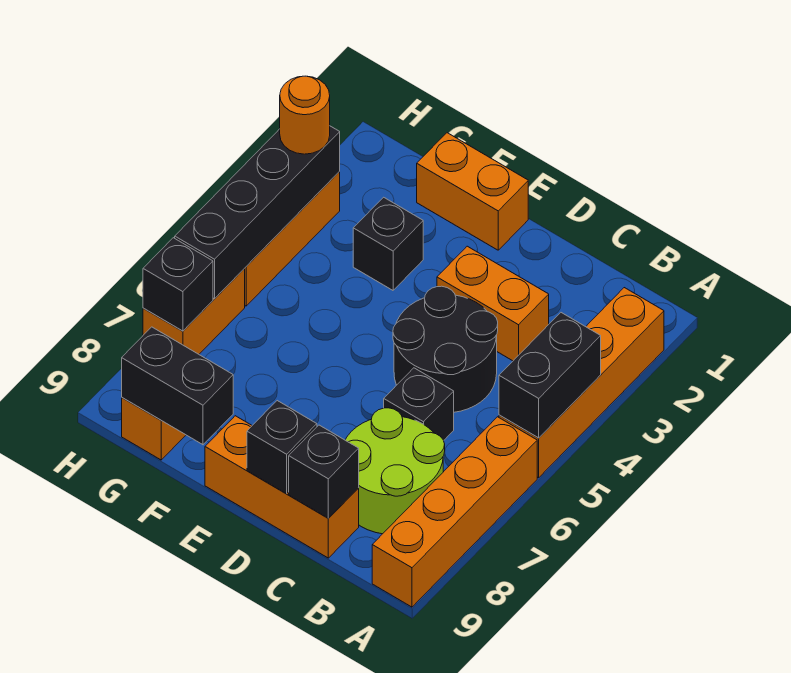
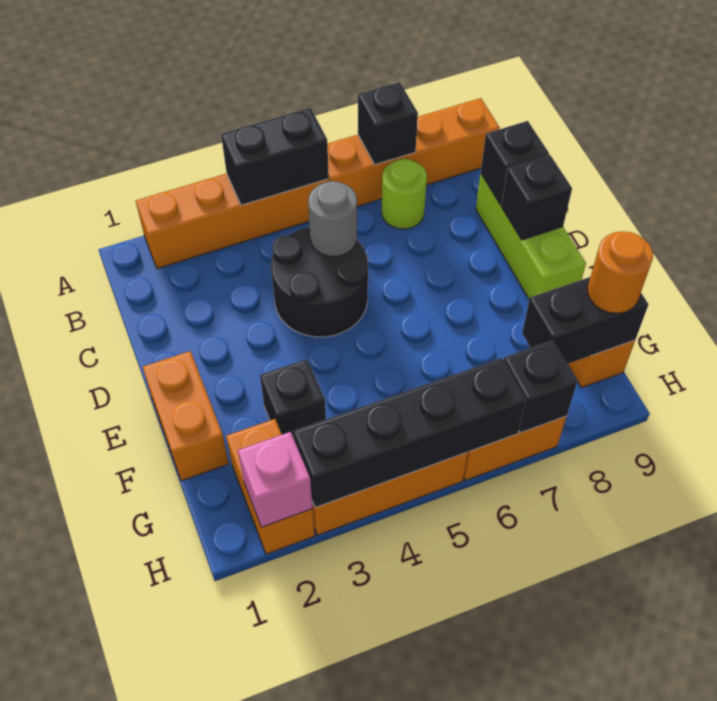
lime round brick B7:C8 level 1 -> lime round brick B7 level 1
orange brick C3:D3 level 1 -> orange brick G2:H2 level 1
none -> grey round brick C5 level 2
black brick C6 level 1 -> black brick A7 level 2
orange brick C9:E9 level 1 -> lime brick C9:E9 level 1
black brick F9:G9 level 2 -> black brick G8:G9 level 2
none -> pink brick H2 level 2
orange round brick H3 level 3 -> orange round brick G9 level 3

